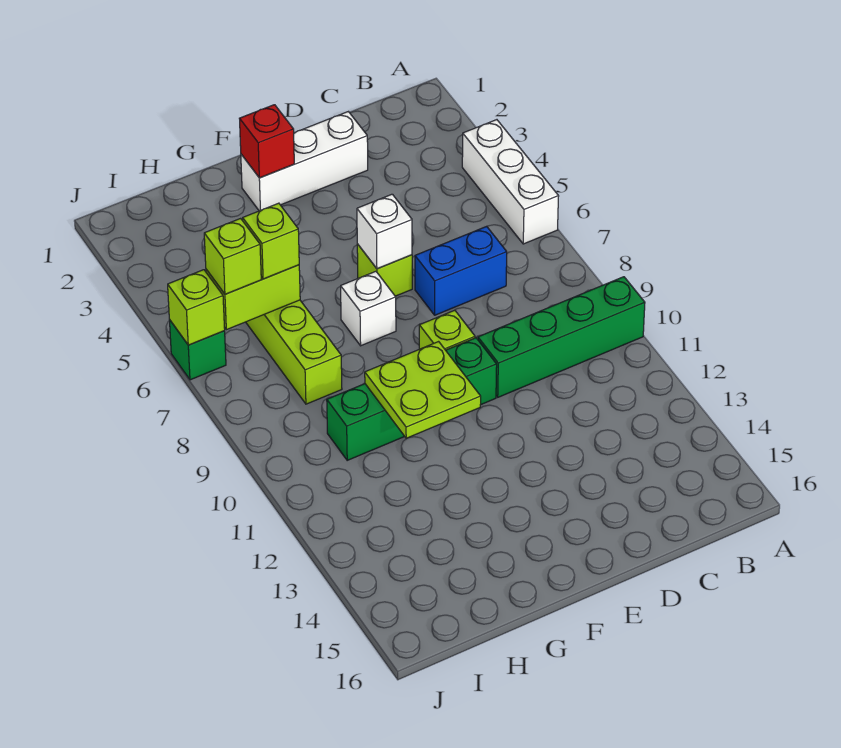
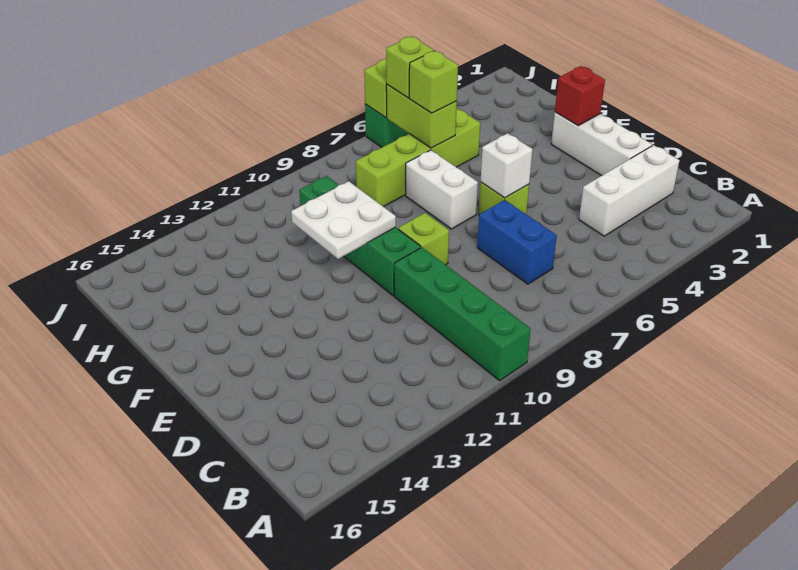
white brick A4:A6 level 1 -> white brick C2:C4 level 1
white brick F7 level 1 -> white brick F7:G7 level 1
lime plate F10:G11 level 2 -> white plate F10:G11 level 2

